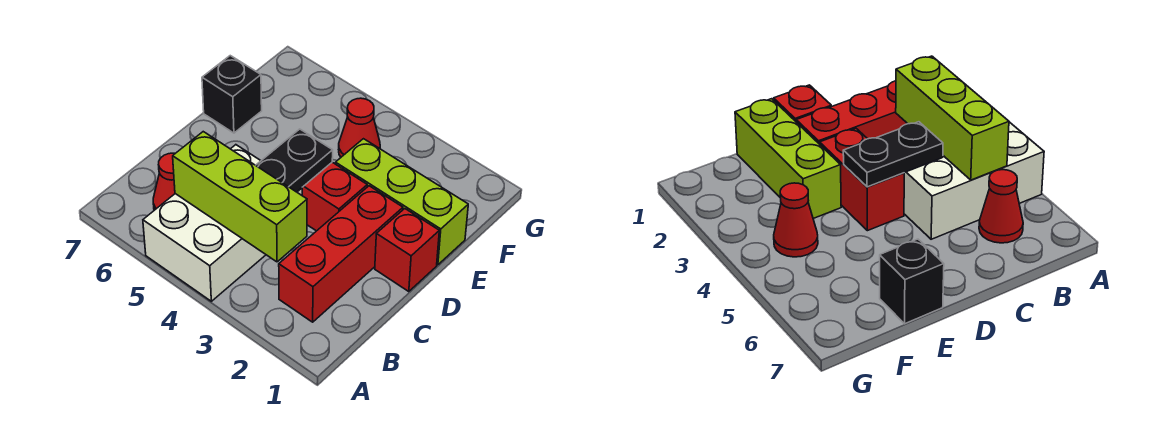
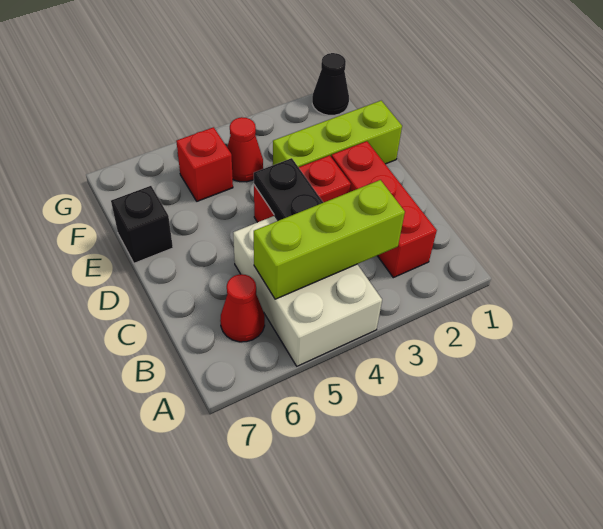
red brick D1 level 1 -> red brick F5 level 1
none -> black cone G1 level 1

